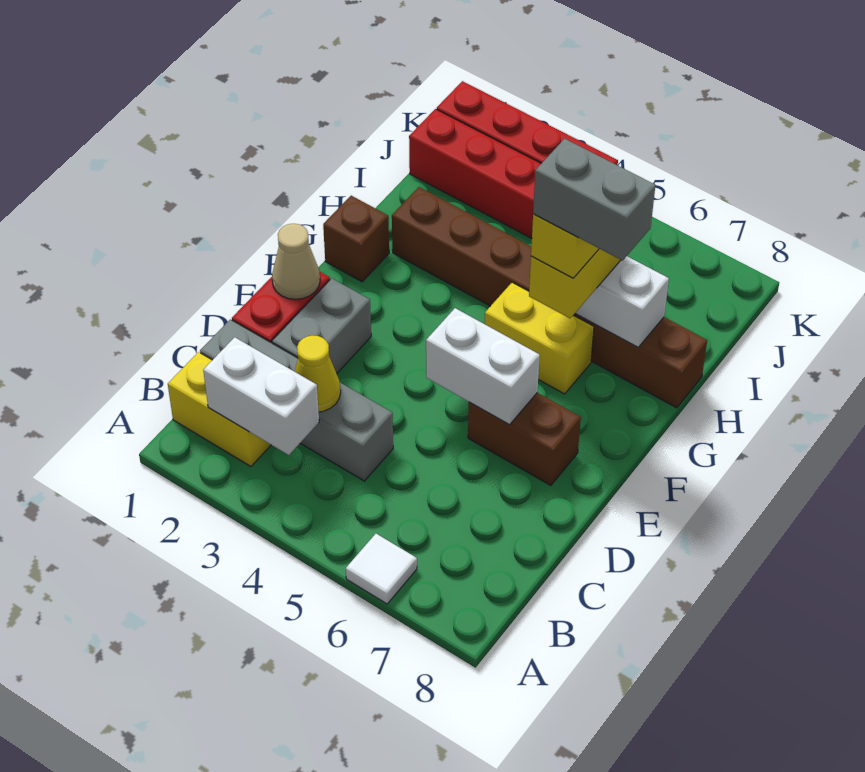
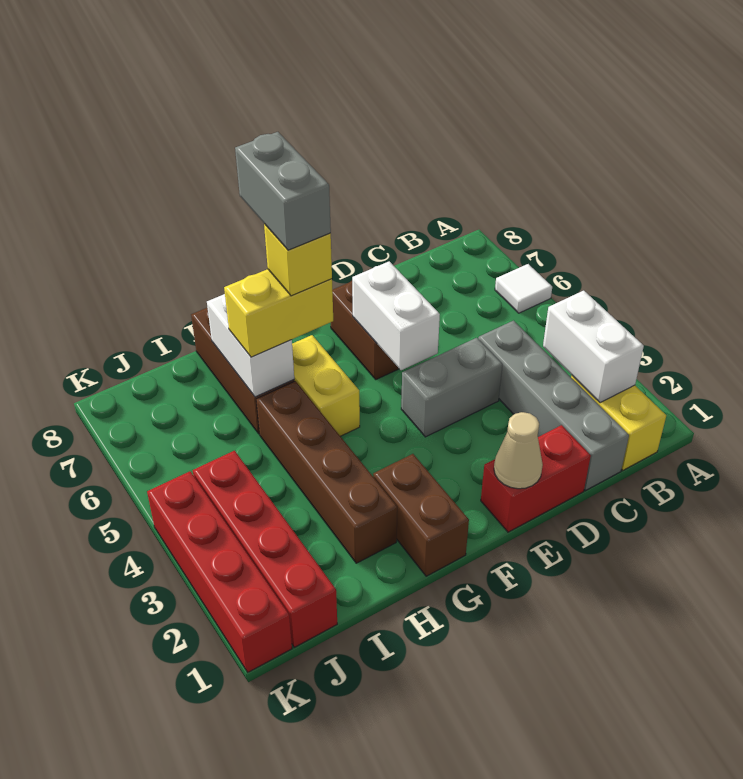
yellow cone C3 level 2 -> none
grey brick D2:E2 level 1 -> grey brick D4:E4 level 1
brown brick G1 level 1 -> brown brick G1:G2 level 1

